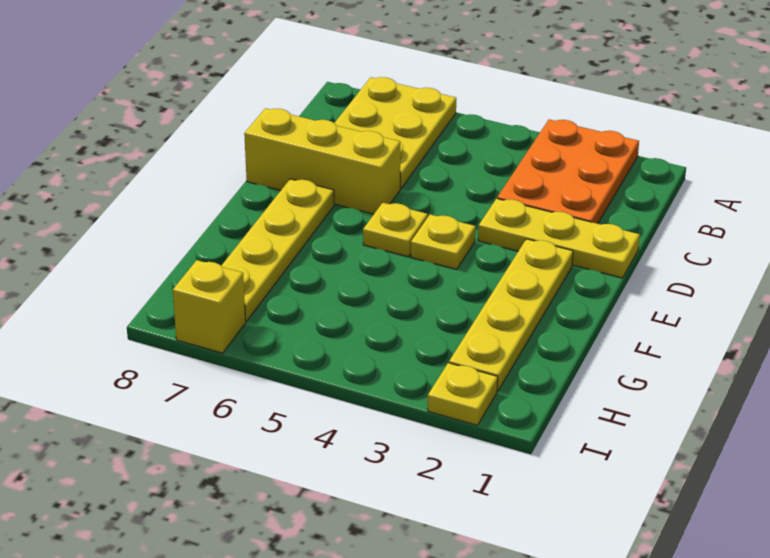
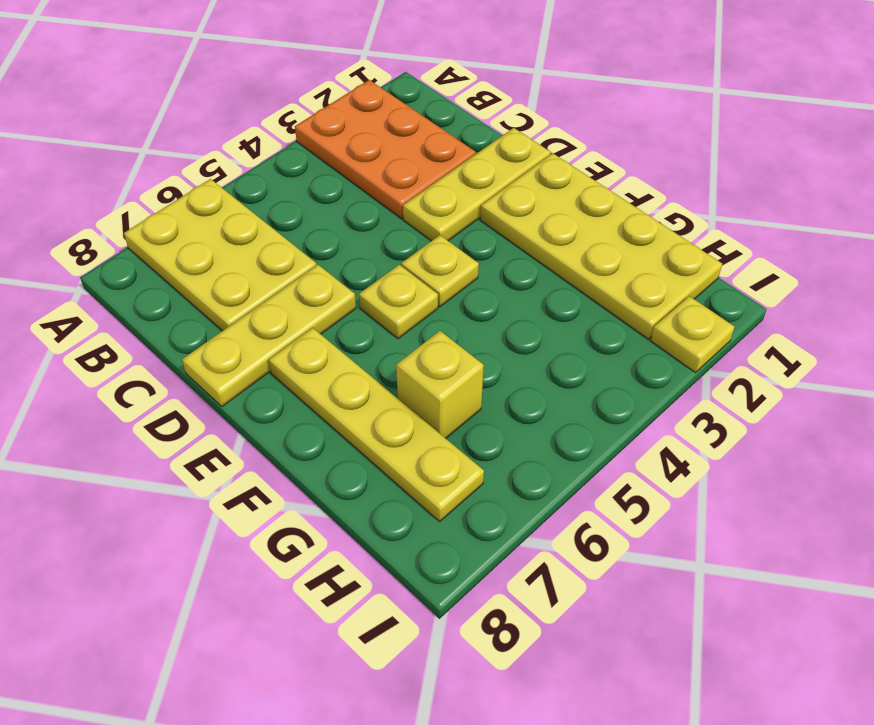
yellow brick D6:D8 level 1 -> yellow plate D6:D8 level 1
yellow plate E2:H2 level 1 -> yellow plate E1:H2 level 1
yellow brick I7 level 1 -> yellow brick G6 level 1

